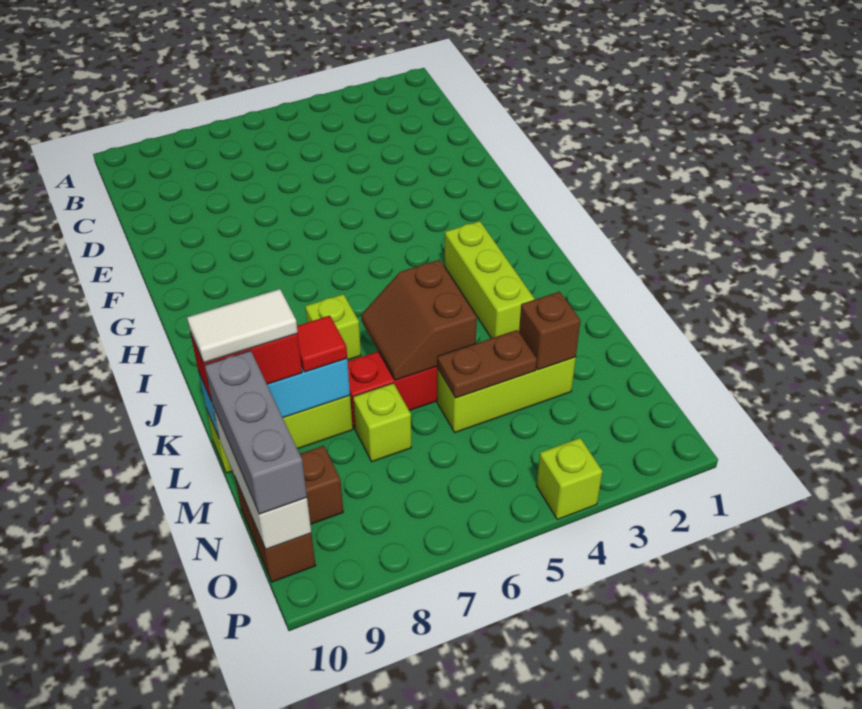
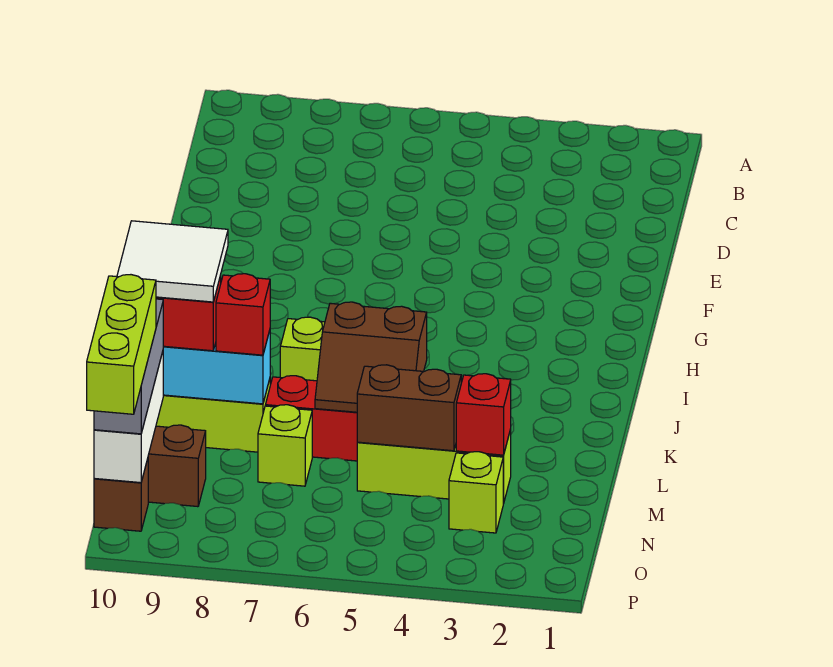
lime brick I3:K3 level 1 -> lime brick N10:P10 level 4
brown slope K5:L6 level 2 top 5 -> brown slope K5:L6 level 2 top K
red tile L8 level 3 -> red brick L8 level 3
white tile L9:L10 level 4 -> white tile K9:L10 level 4
brown brick M3 level 2 -> red brick M3 level 2
brown plate M4:M5 level 2 -> brown brick M4:M5 level 2
lime brick P4 level 1 -> lime brick N3 level 1

